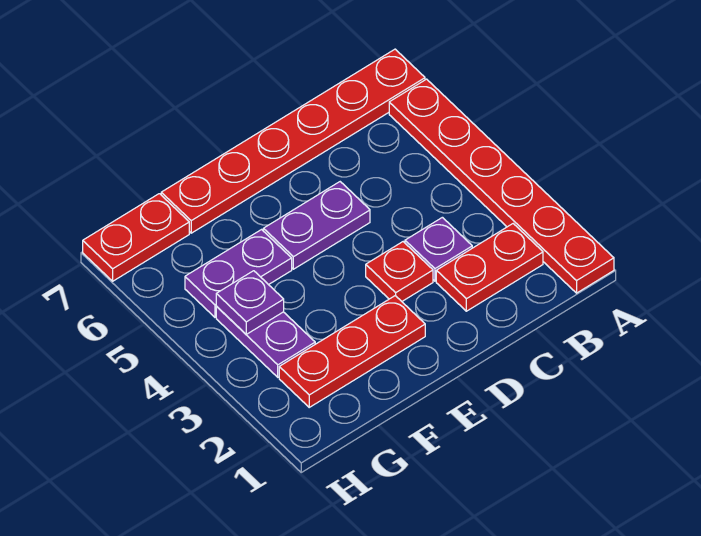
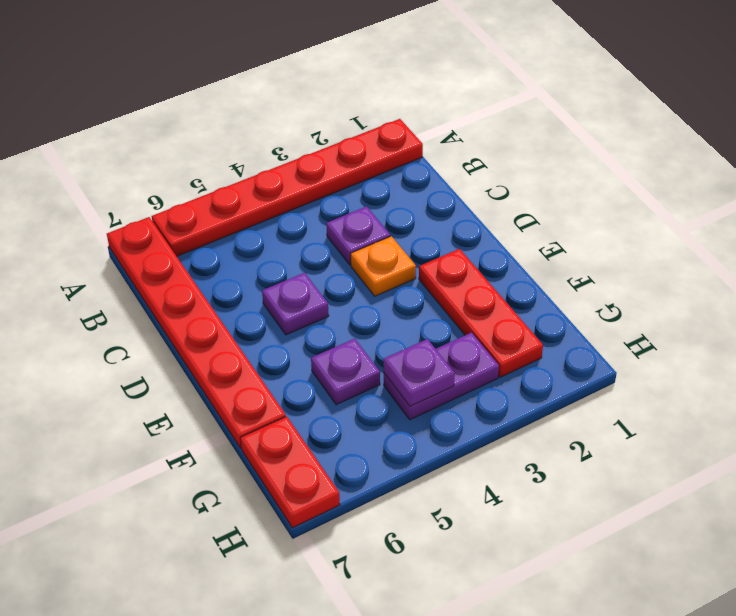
red plate B2:C2 level 1 -> none
red plate D3 level 1 -> orange plate D3 level 1
purple plate D5:E5 level 1 -> purple plate D5 level 1
purple plate F5:G5 level 1 -> purple plate F5 level 1

